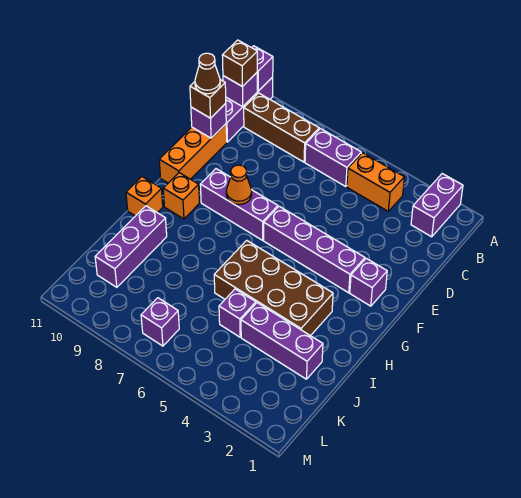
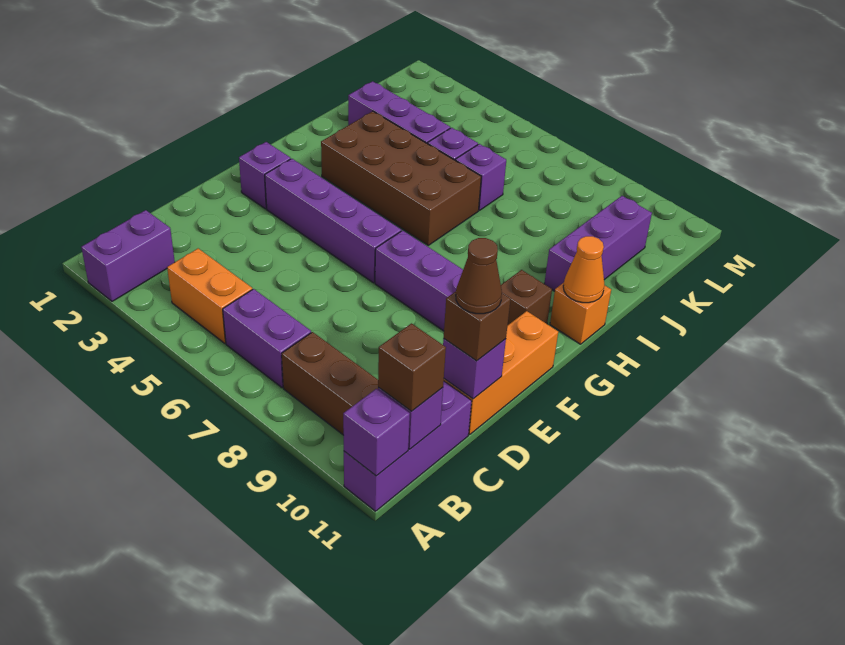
orange cone F8 level 2 -> orange cone H11 level 2
orange brick G10 level 1 -> brown brick G10 level 1
purple brick L7 level 1 -> purple brick J6 level 1

